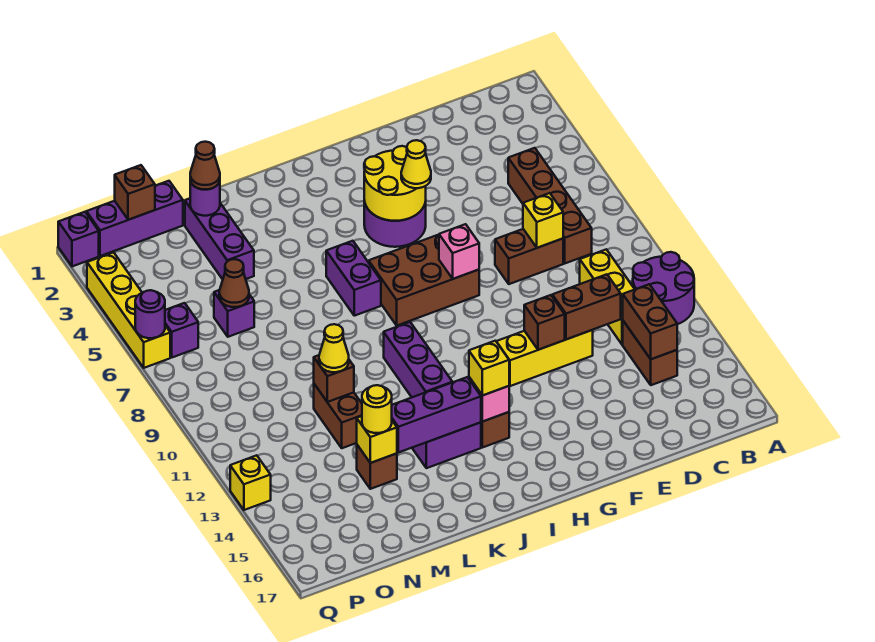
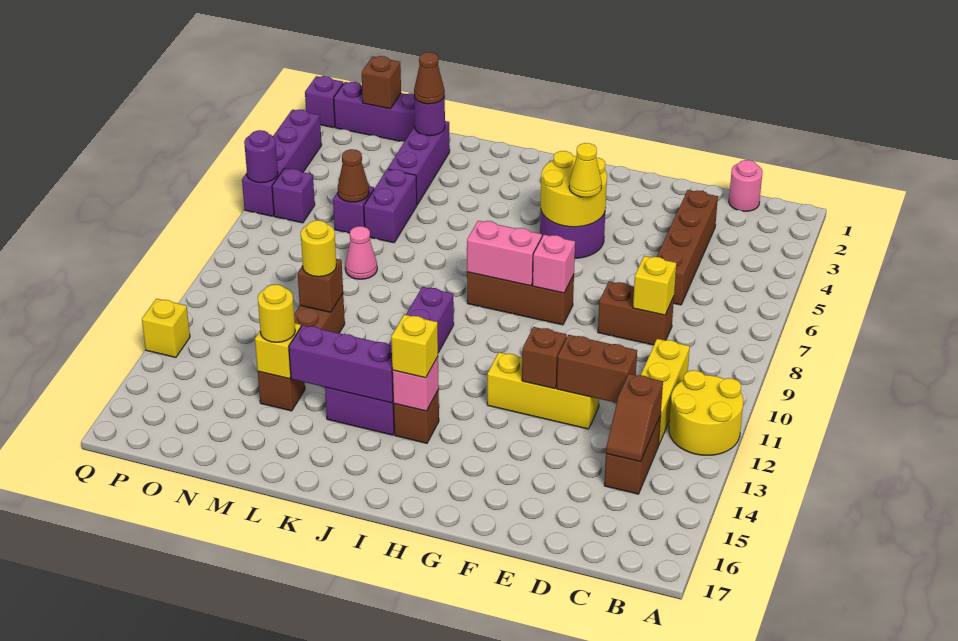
purple round brick A11:B12 level 1 -> yellow round brick A11:B12 level 1
none -> pink round brick C1 level 1
brown brick C5:C8 level 1 -> brown brick D3:D6 level 1
brown brick C13:C14 level 2 -> brown slope C13:C14 level 2 top 13
brown brick G7:I8 level 1 -> brown brick G8:I8 level 1
none -> pink brick H8:I8 level 2
purple brick J6:J7 level 1 -> purple brick M5:M6 level 1
none -> pink cone M8 level 1
yellow cone M11 level 3 -> yellow round brick M11 level 3
yellow brick Q3:Q6 level 1 -> purple brick Q3:Q6 level 1

